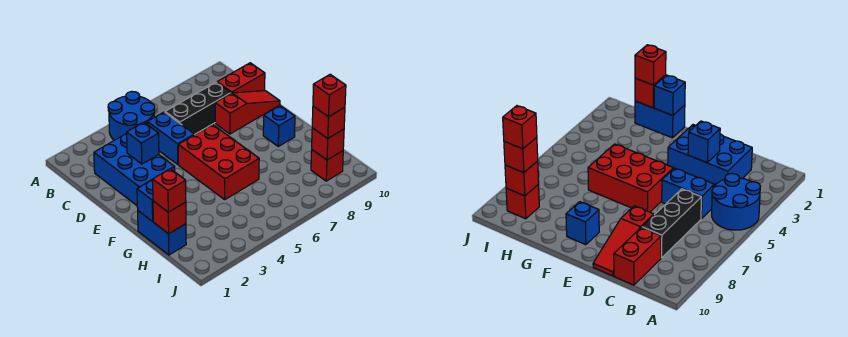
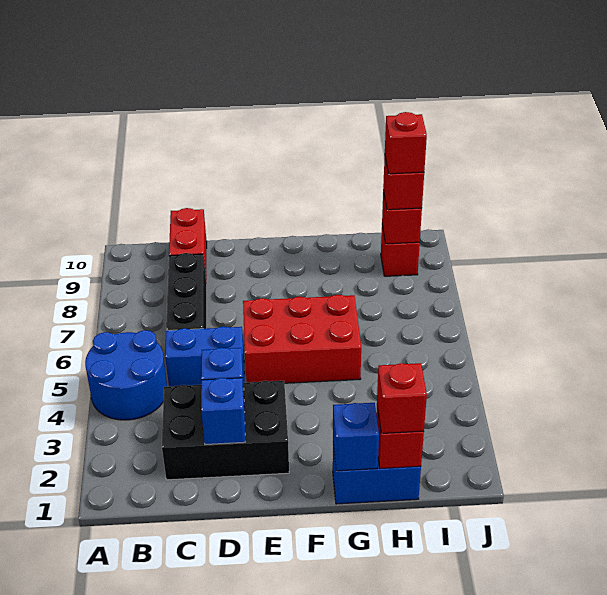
blue brick C2:E3 level 1 -> black brick C2:E3 level 1
red slope D8:D10 level 1 top 8 -> none
blue brick F9 level 1 -> blue brick D2 level 2

